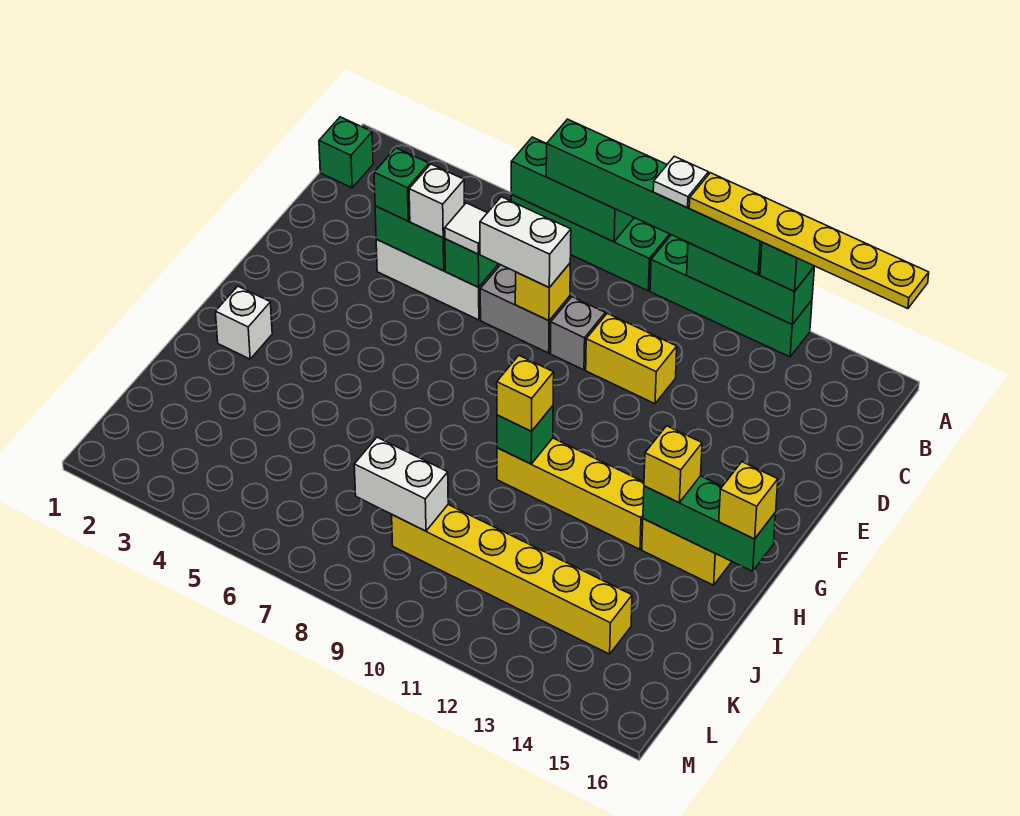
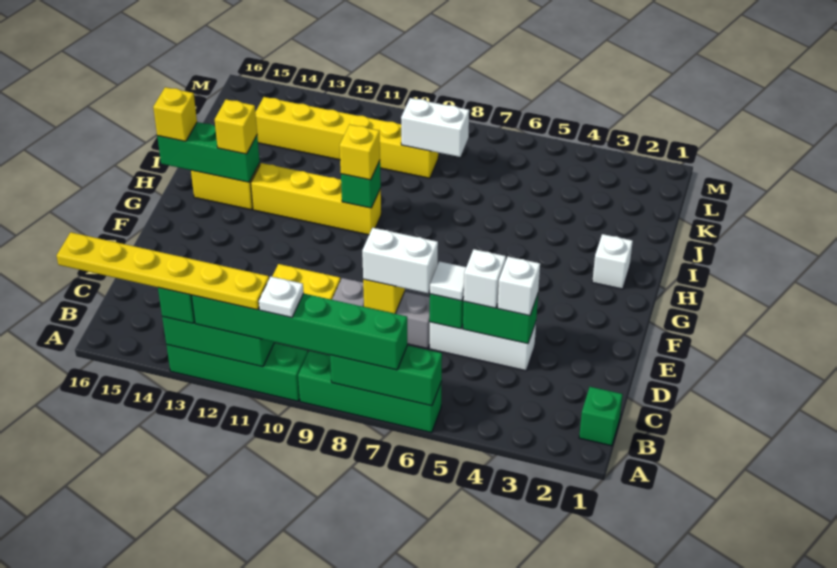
green brick D4 level 3 -> white brick D4 level 3

